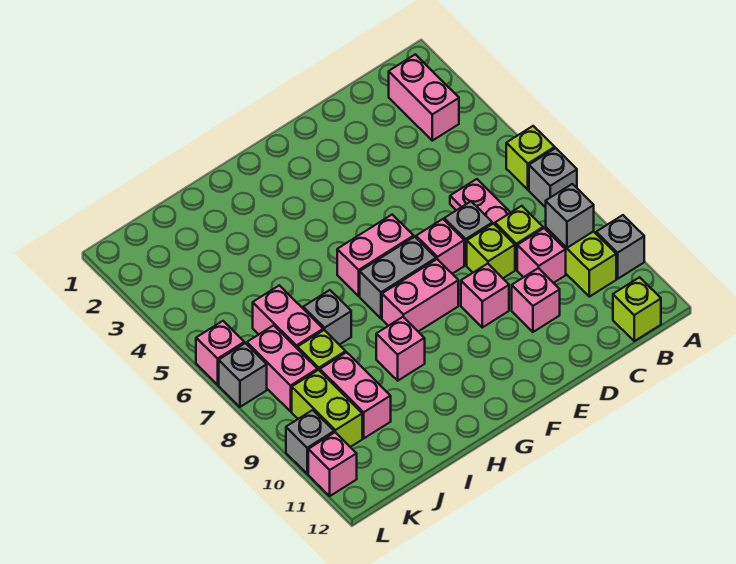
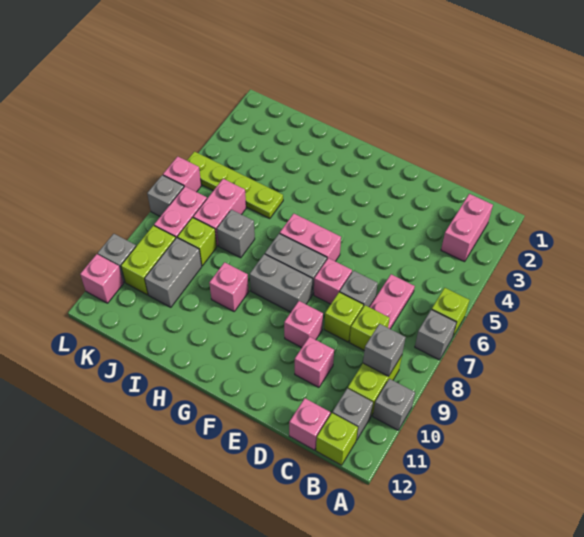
none -> grey brick B11 level 1
pink brick C9 level 1 -> pink brick C12 level 1
pink brick F8:G8 level 1 -> grey brick F8:G8 level 1
none -> lime plate I5:L5 level 1
pink brick J9:J10 level 1 -> grey brick J9:J10 level 1

